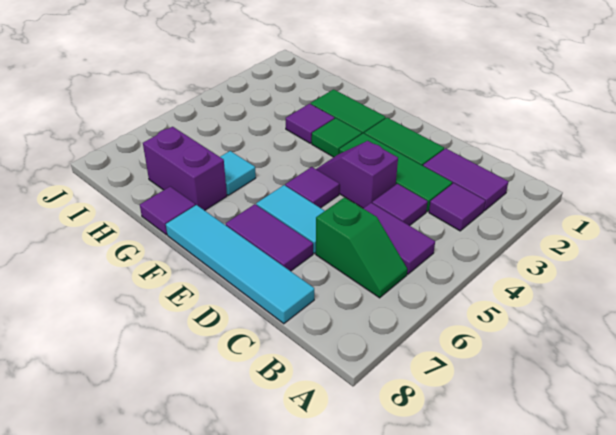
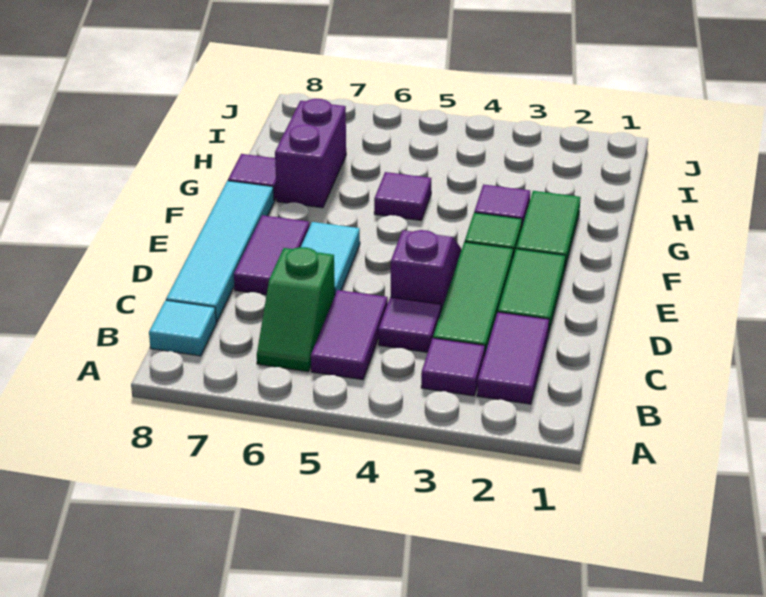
purple tile E5 level 1 -> purple tile G5 level 1
cyan tile G6 level 1 -> cyan tile B8 level 1

